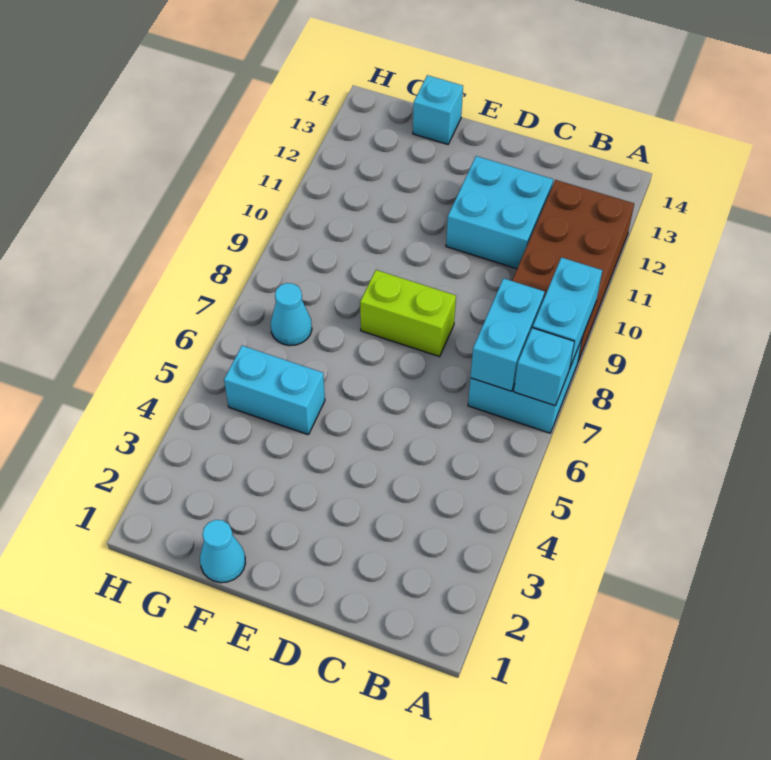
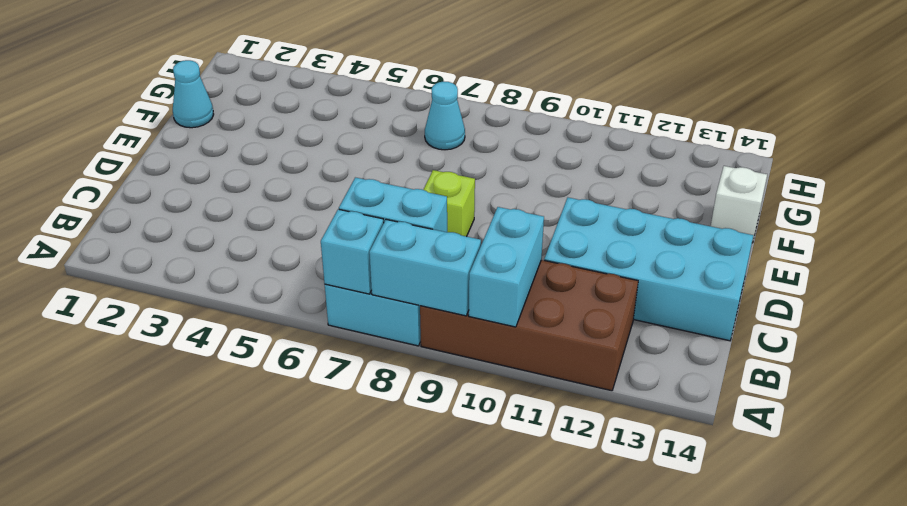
cyan brick C11:D12 level 1 -> cyan brick C11:D14 level 1
lime brick D8:E8 level 1 -> lime brick D8 level 1
cyan brick F5:G5 level 1 -> cyan brick A10:B10 level 2
cyan brick F14 level 1 -> white brick F14 level 1

